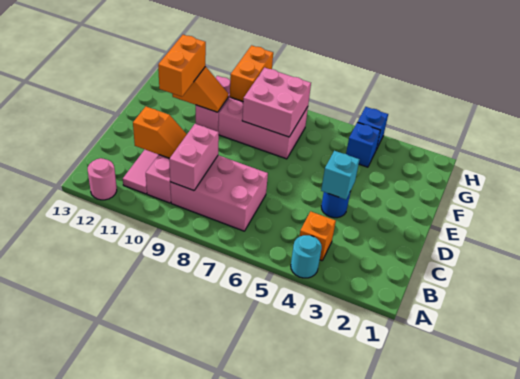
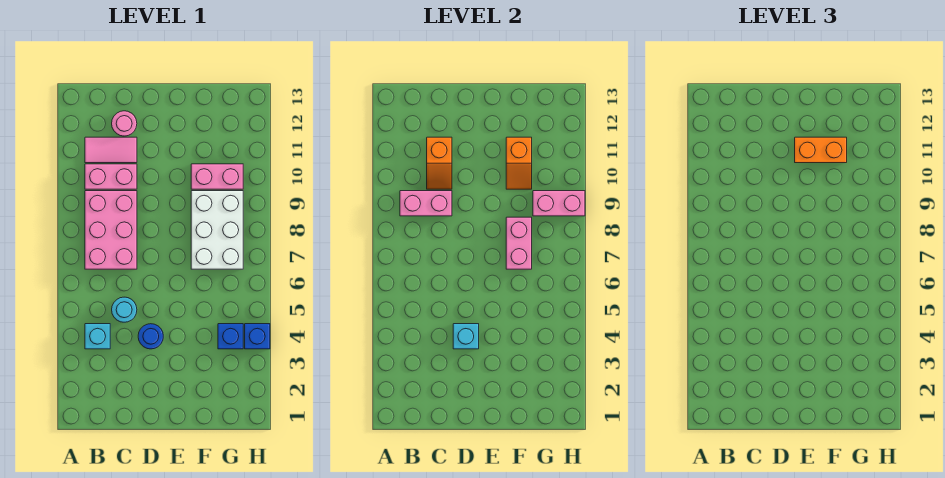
cyan round brick A4 level 1 -> cyan round brick C5 level 1
pink round brick A12 level 1 -> pink round brick C12 level 1
orange brick B4 level 1 -> cyan brick B4 level 1
pink brick F7:G9 level 1 -> white brick F7:G9 level 1
pink brick F7:G8 level 2 -> pink brick F7:F8 level 2
orange brick G9:H9 level 2 -> pink brick G9:H9 level 2

